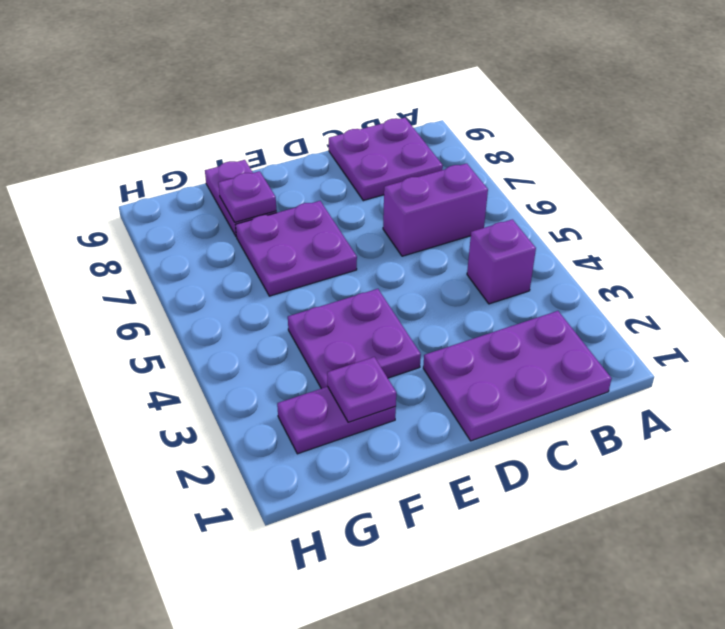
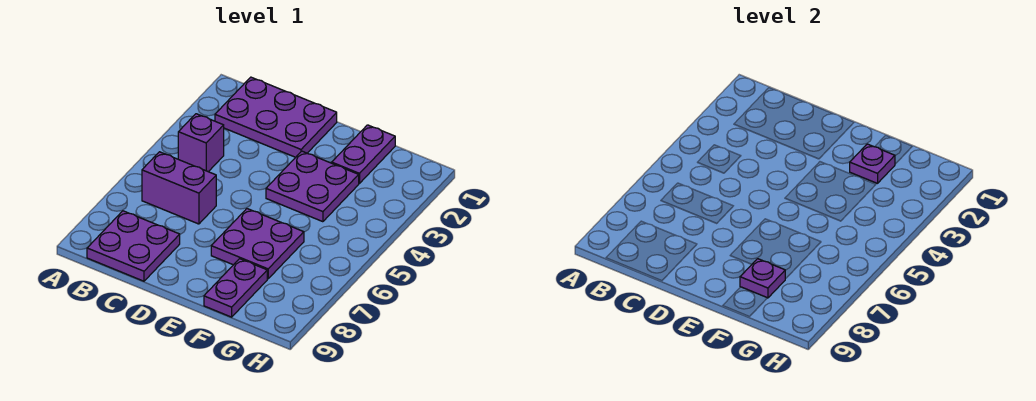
purple plate F2:G2 level 1 -> purple plate F1:F2 level 1

